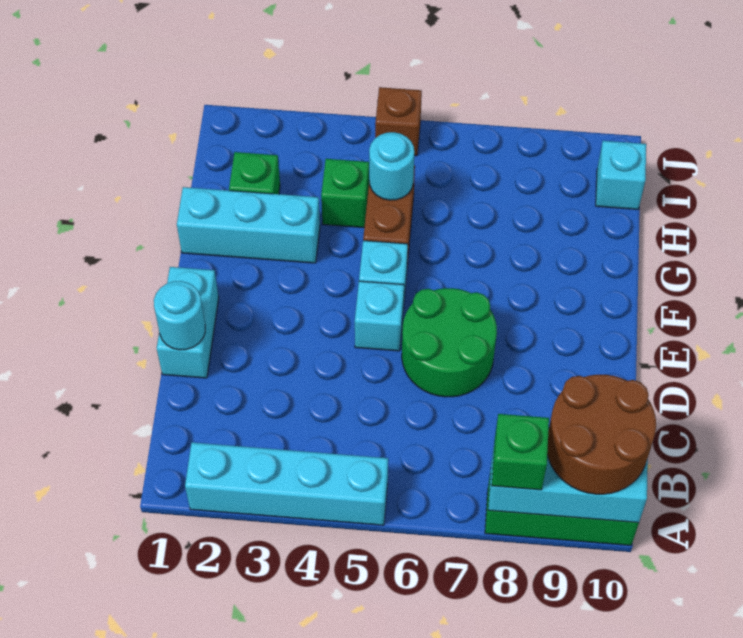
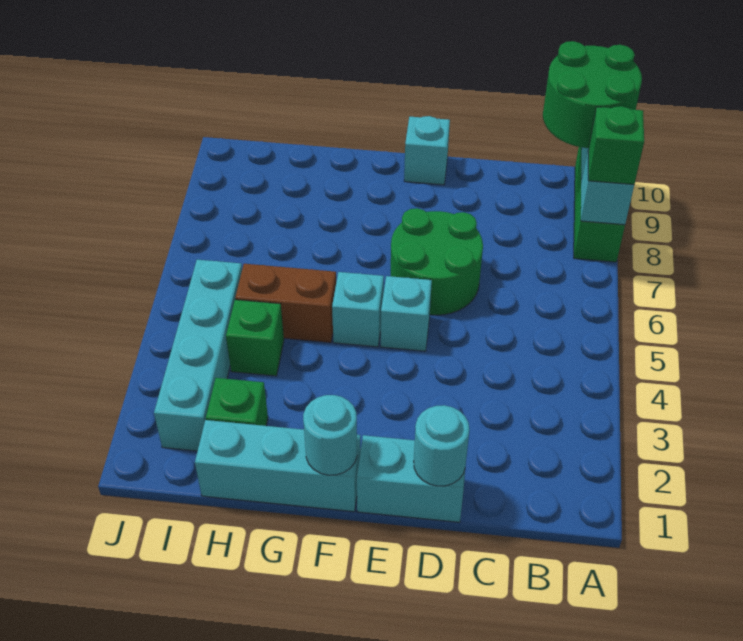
cyan brick A2:A5 level 1 -> cyan brick I2:I5 level 1
brown round brick A9:B10 level 3 -> green round brick A9:B10 level 3
cyan brick G1:G3 level 1 -> cyan brick F1:H1 level 1
cyan round brick H5 level 2 -> cyan round brick F1 level 2
cyan brick I10 level 1 -> cyan brick E10 level 1
brown brick J5 level 1 -> none

